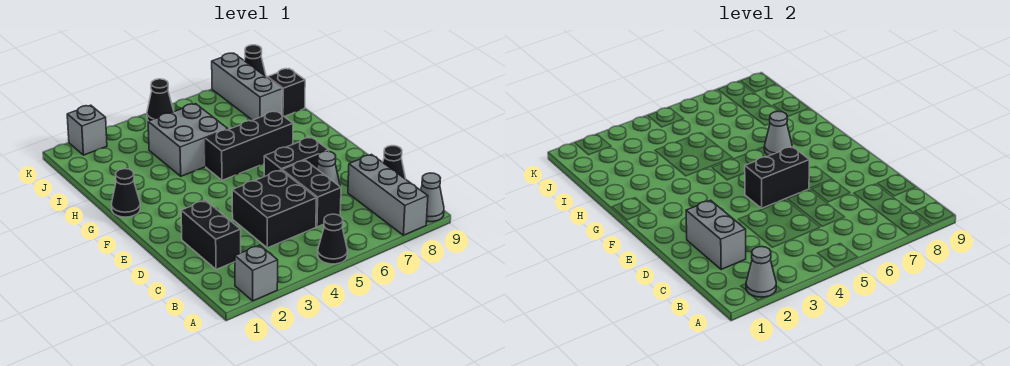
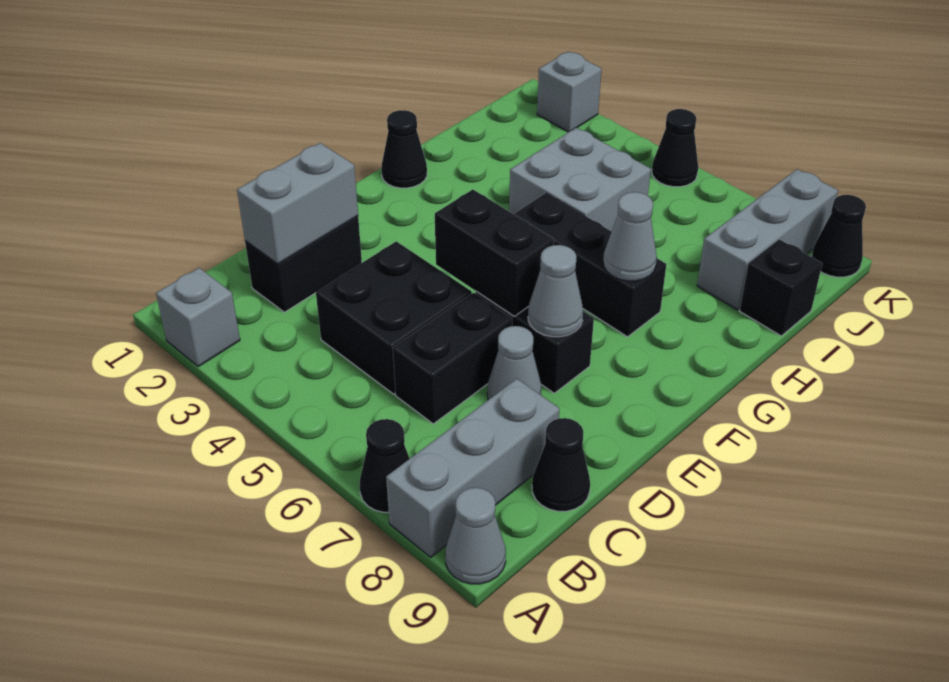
grey cone A2 level 2 -> grey cone E7 level 2
black cone A5 level 1 -> black cone A7 level 1

